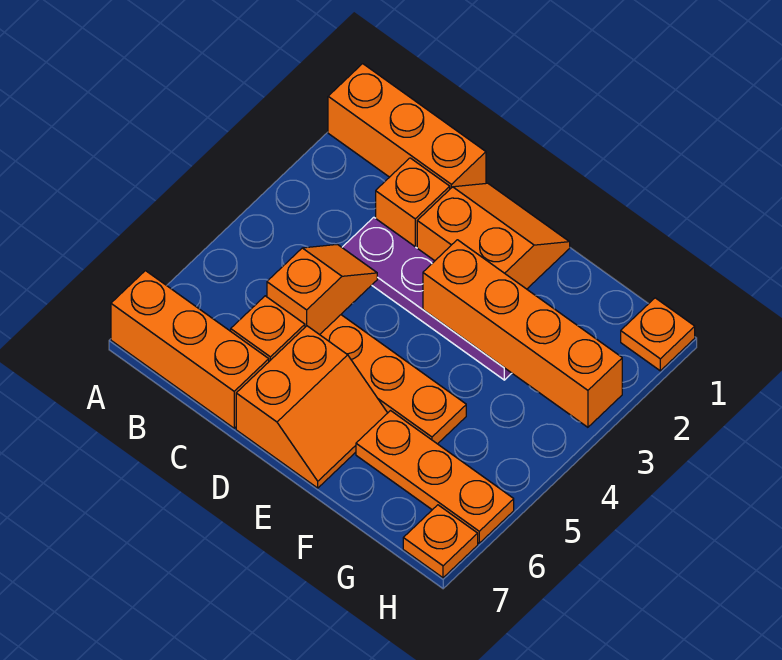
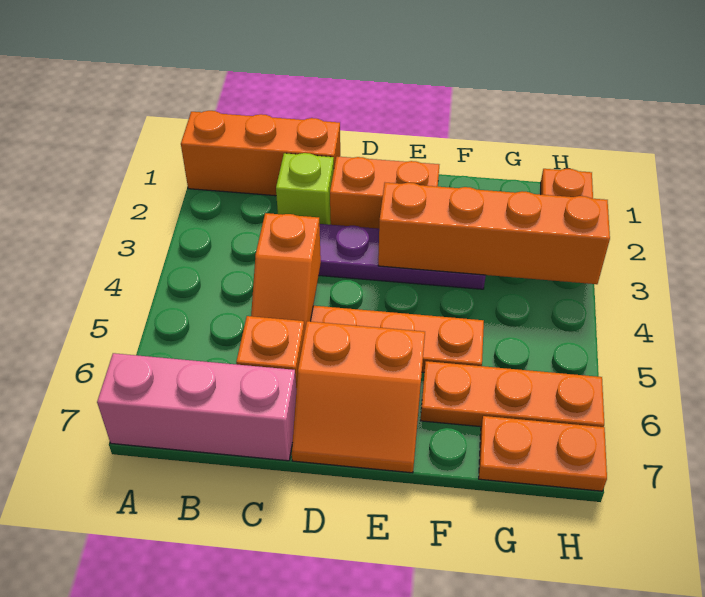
orange brick A7:C7 level 1 -> pink brick A7:C7 level 1
orange brick C2 level 1 -> lime brick C2 level 1
orange slope C4:C5 level 2 top 5 -> orange slope C4:C5 level 2 top 4
orange slope D6:E7 level 1 top D -> orange slope D6:E7 level 1 top 6
orange plate H7 level 1 -> orange plate G7:H7 level 1

